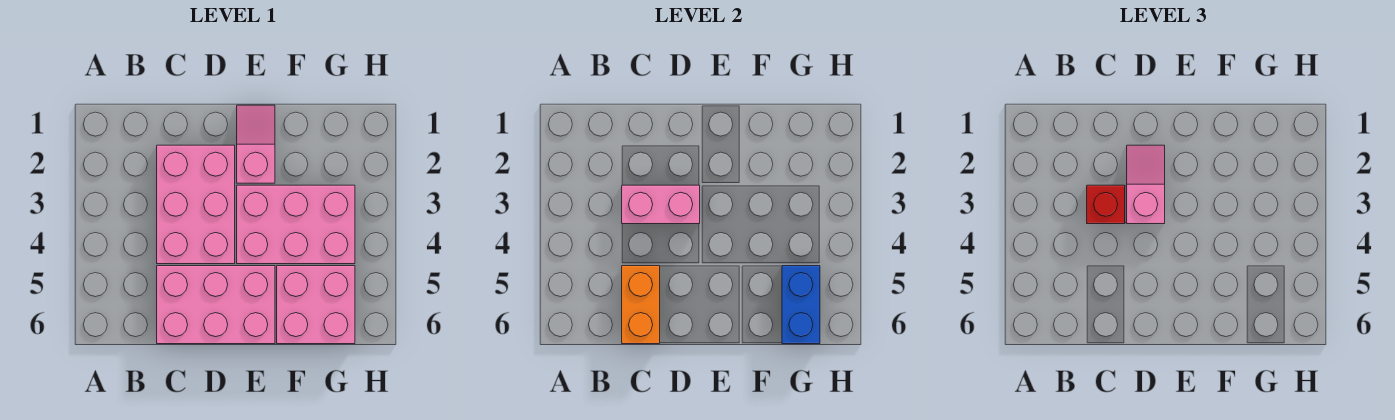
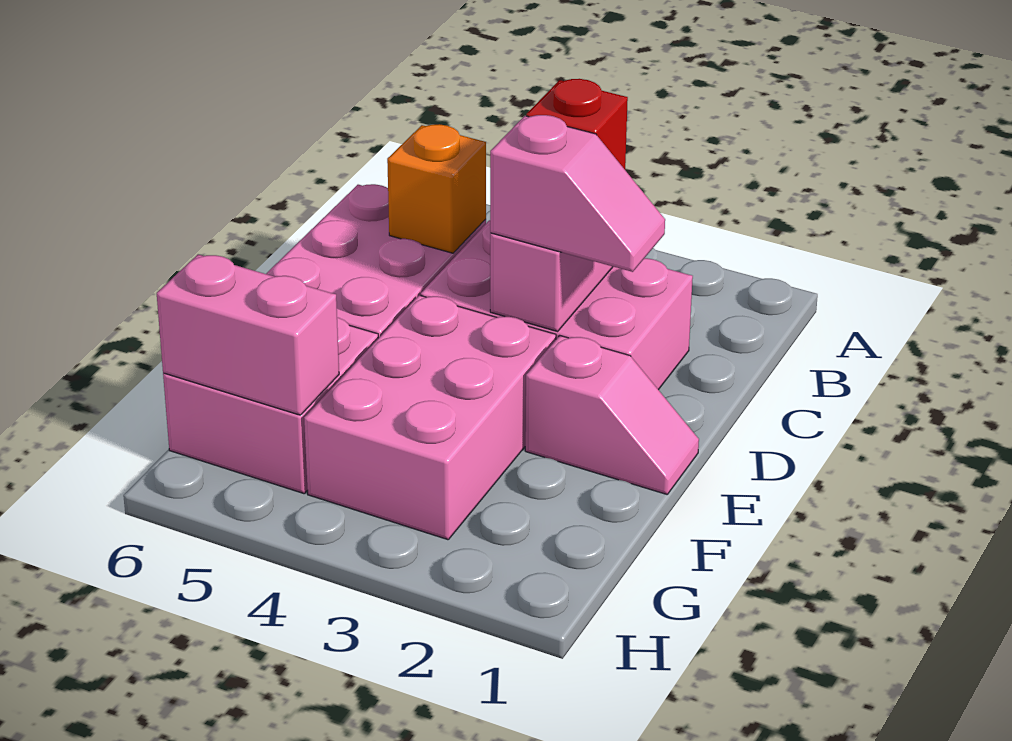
orange brick C5:C6 level 2 -> orange brick C5 level 2
blue brick G5:G6 level 2 -> pink brick G5:G6 level 2

